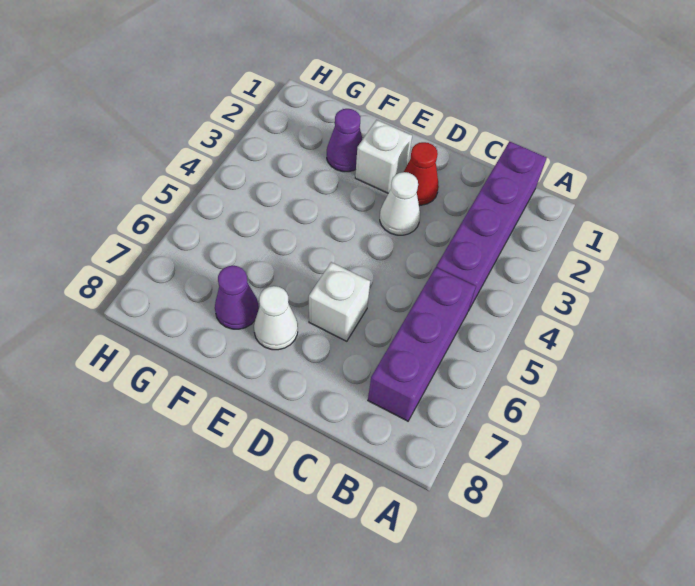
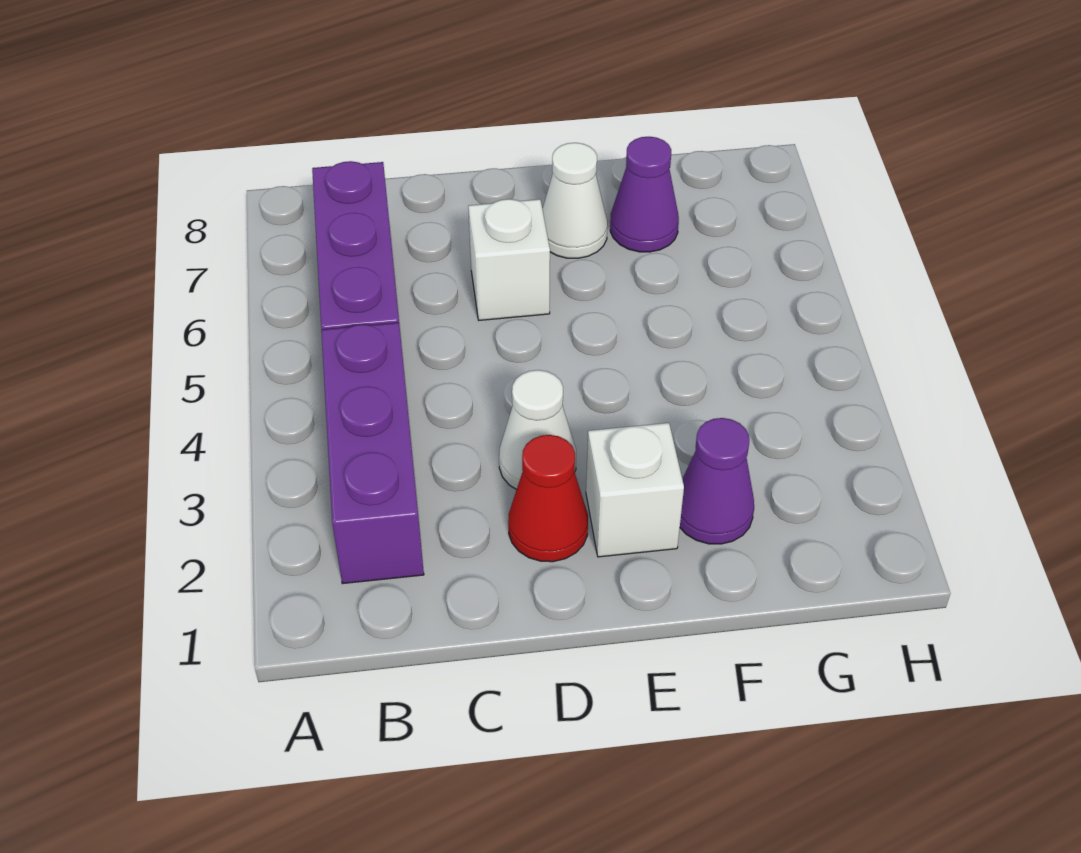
purple brick B1:B4 level 1 -> purple brick B2:B4 level 1

